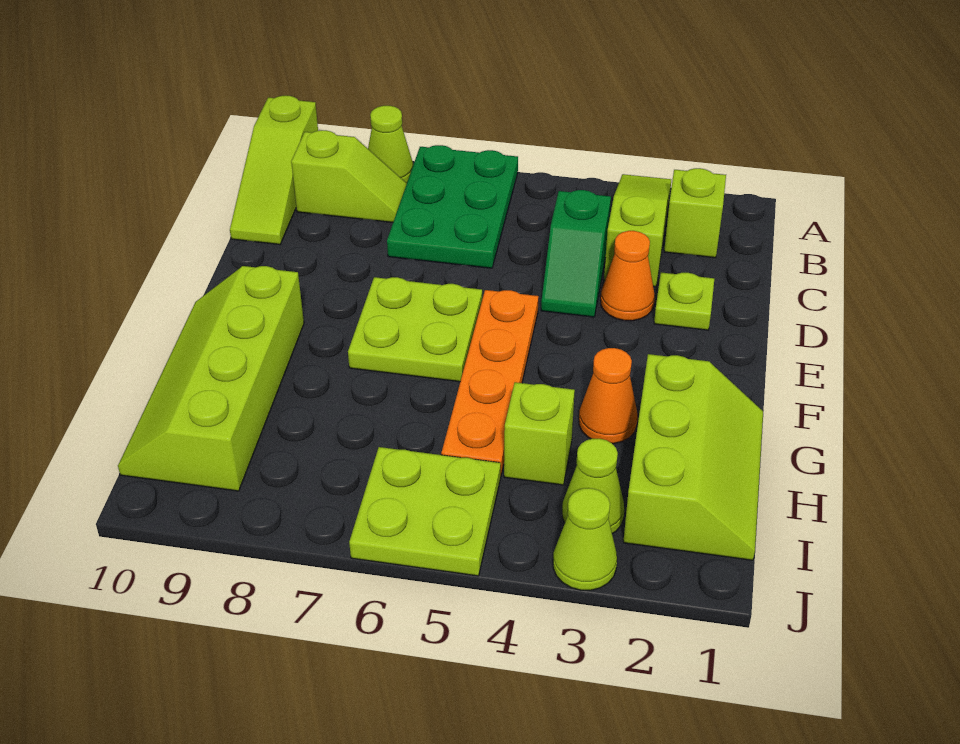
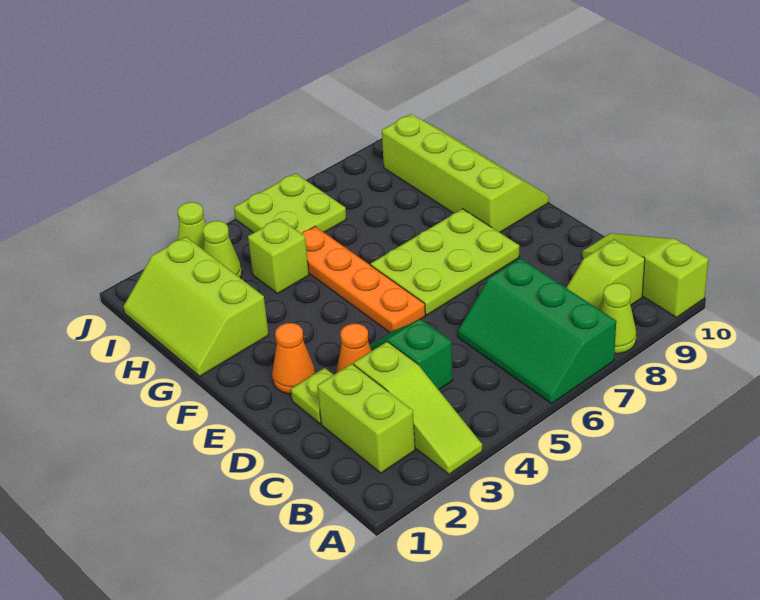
green plate A6:C7 level 1 -> green slope A6:C7 level 1 top 7
lime brick B2 level 1 -> lime brick B2:C2 level 1
lime plate E6:F7 level 1 -> lime plate E6:F8 level 1
orange cone G3 level 1 -> orange cone E2 level 1

